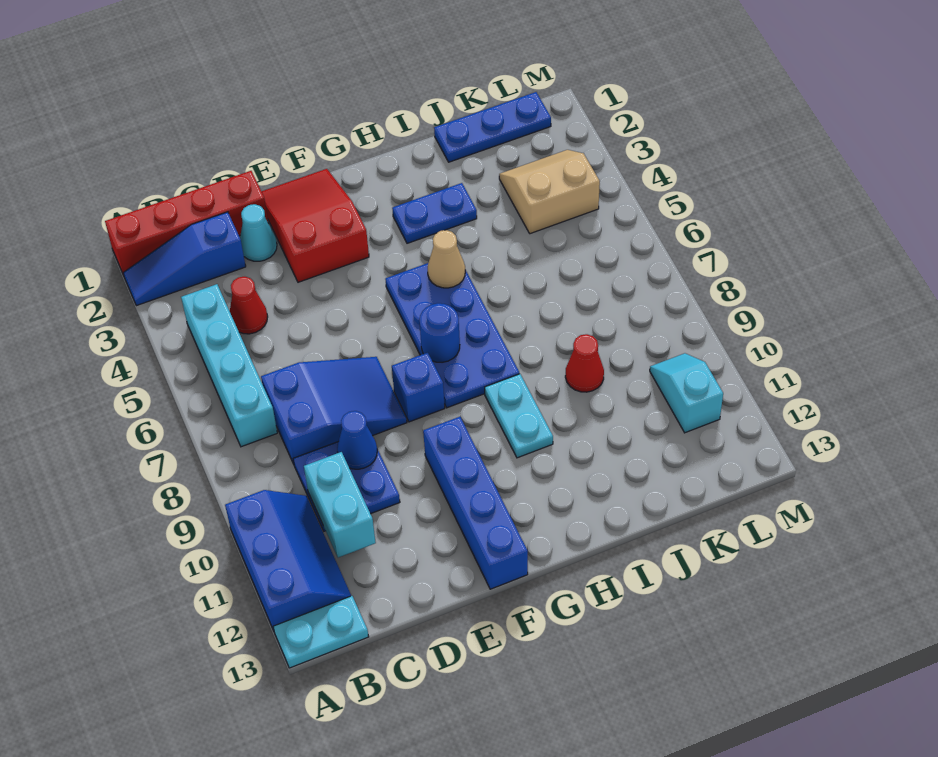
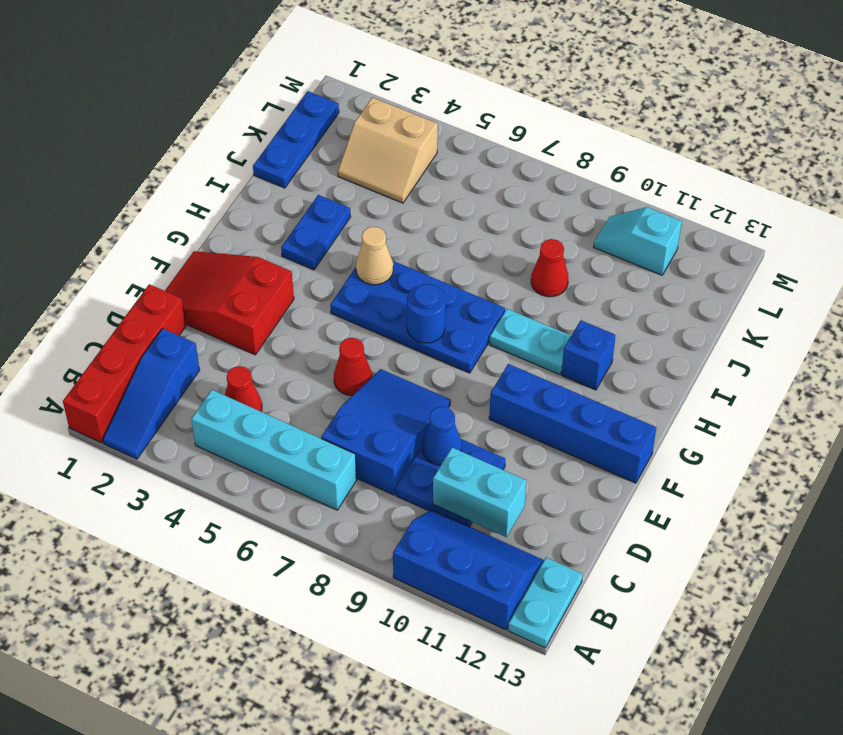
cyan cone D2 level 1 -> none
none -> red cone E6 level 1
blue brick F8 level 1 -> blue brick H11 level 1
tan slope K3:L4 level 1 top 4 -> tan slope K3:L4 level 1 top L

